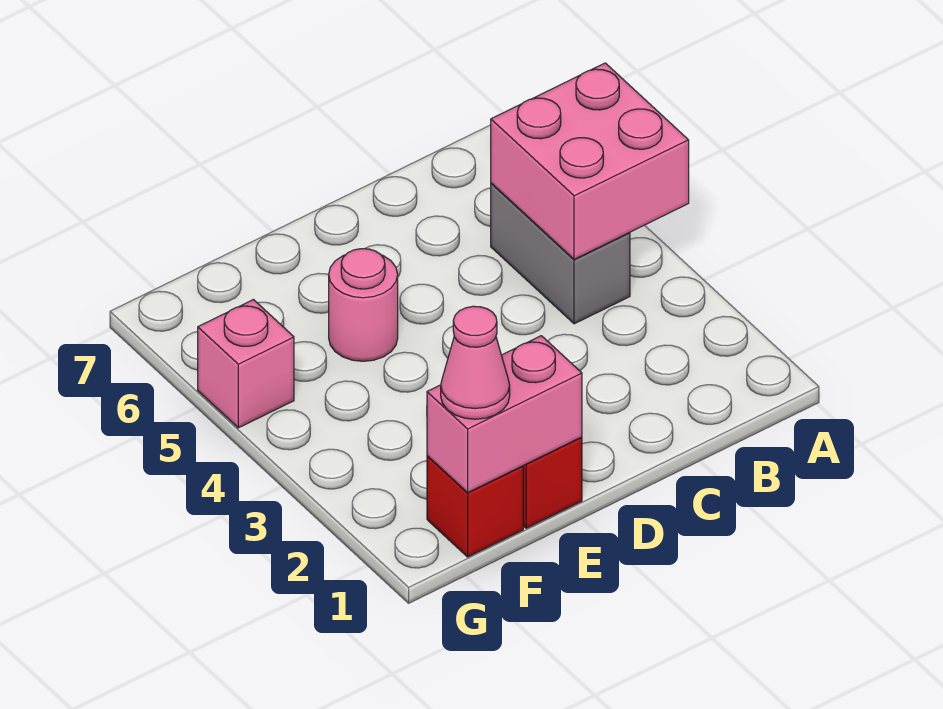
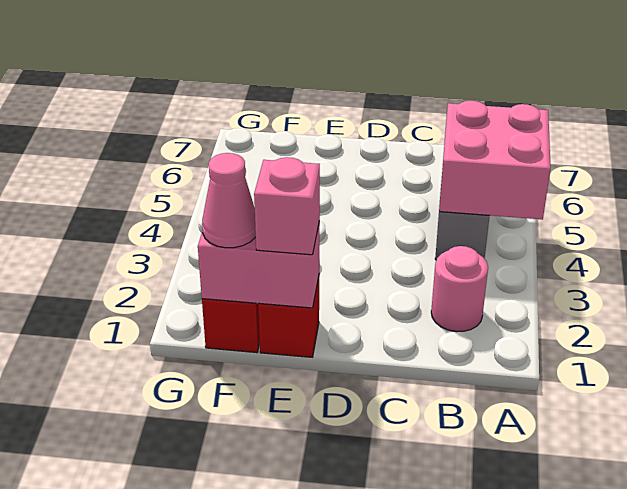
pink round brick E5 level 1 -> pink round brick B2 level 1
pink brick G5 level 1 -> pink brick E1 level 3

